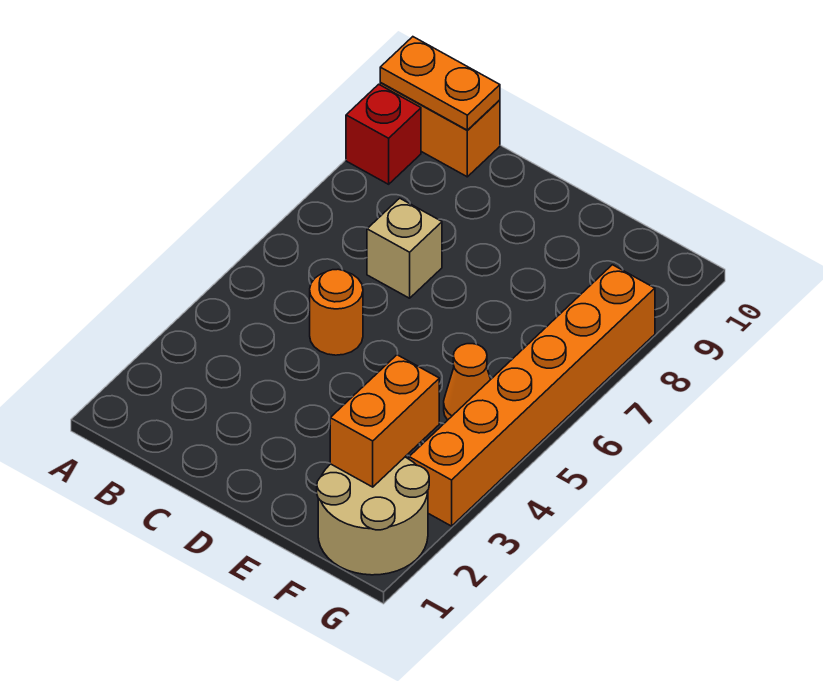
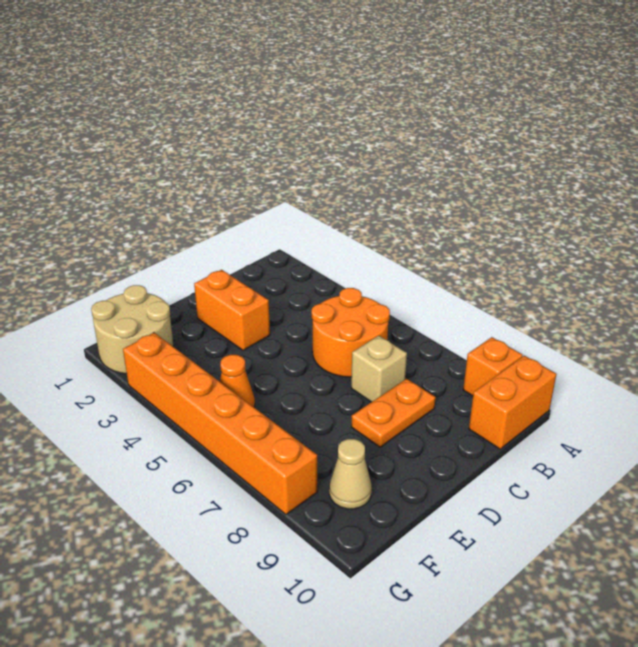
red brick A9 level 1 -> orange brick A9 level 1
orange plate A10:B10 level 2 -> orange plate C8:D8 level 1
orange round brick C5 level 1 -> orange round brick B5:C6 level 1
orange brick F2:F3 level 2 -> orange brick D2:D3 level 1
none -> tan cone F9 level 1

